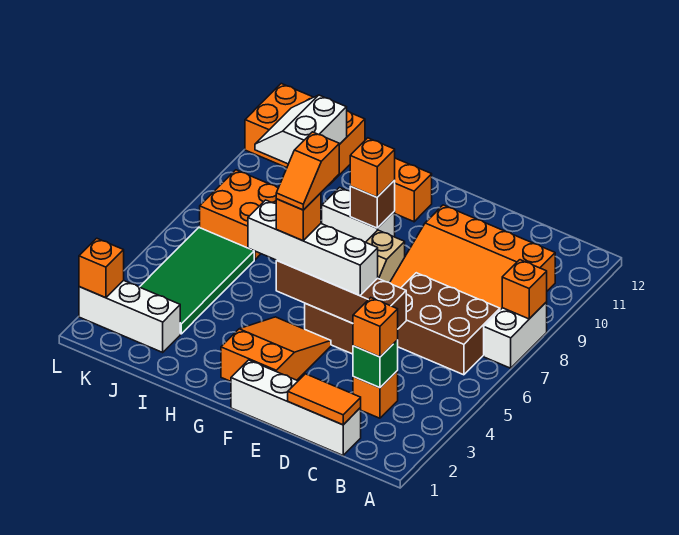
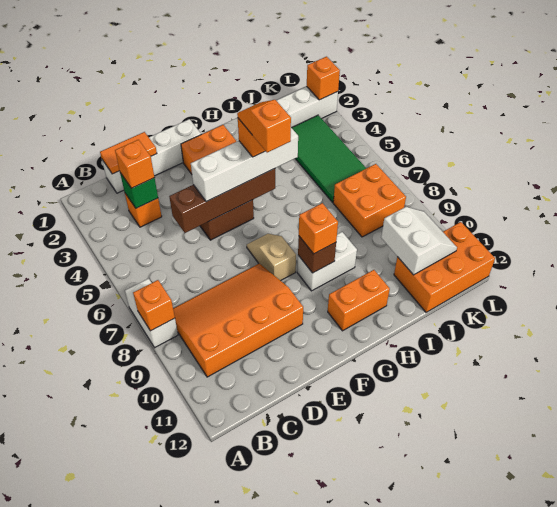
brown brick B6:D7 level 1 -> none

